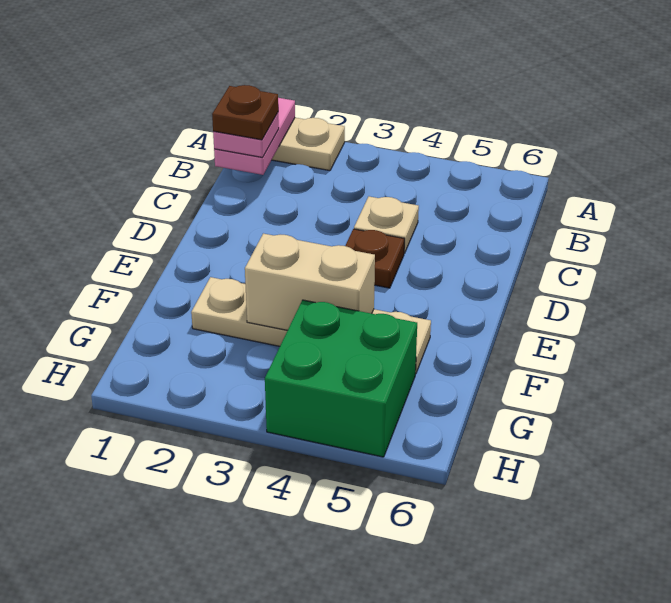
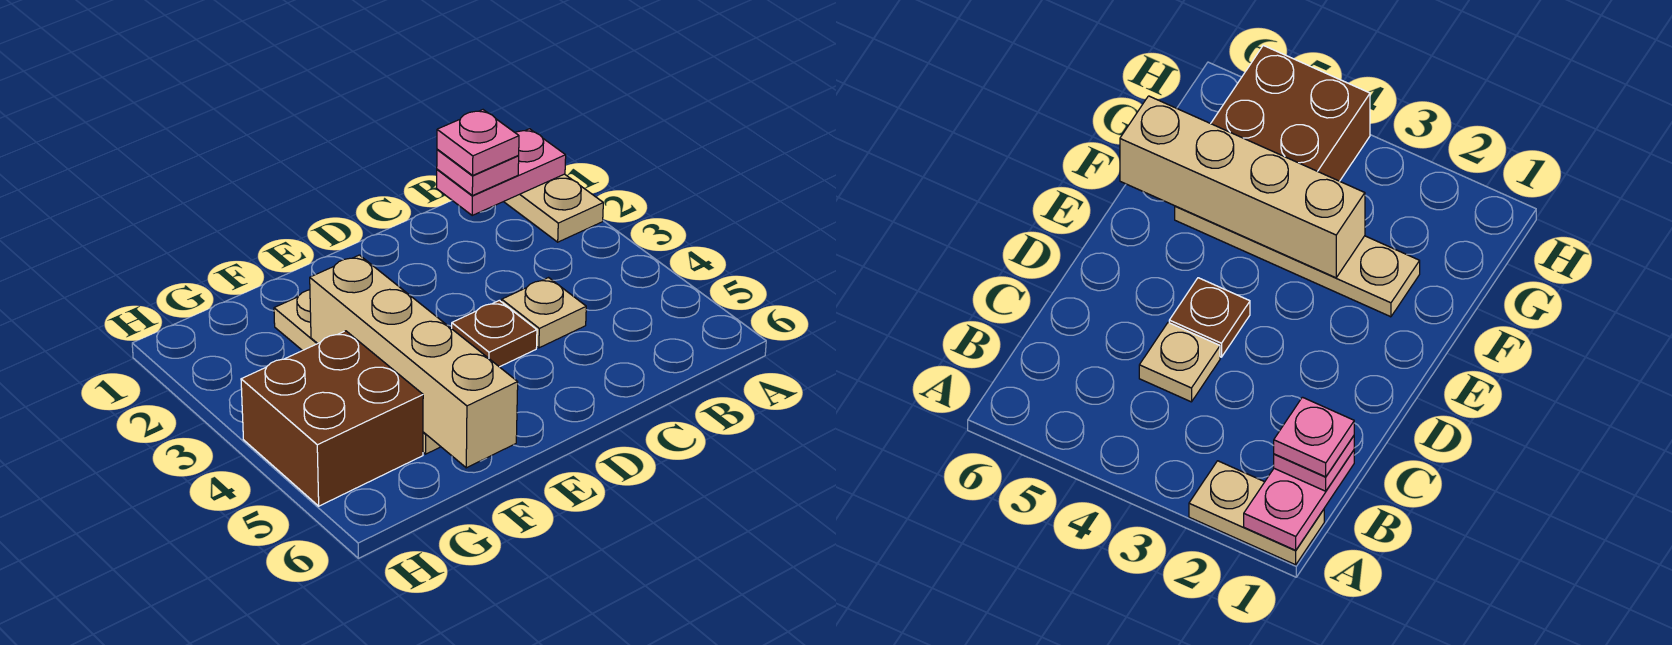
brown plate B1 level 4 -> pink plate B1 level 4
tan brick F3:F4 level 2 -> tan brick F3:F6 level 2
green brick G4:H5 level 1 -> brown brick G4:H5 level 1

